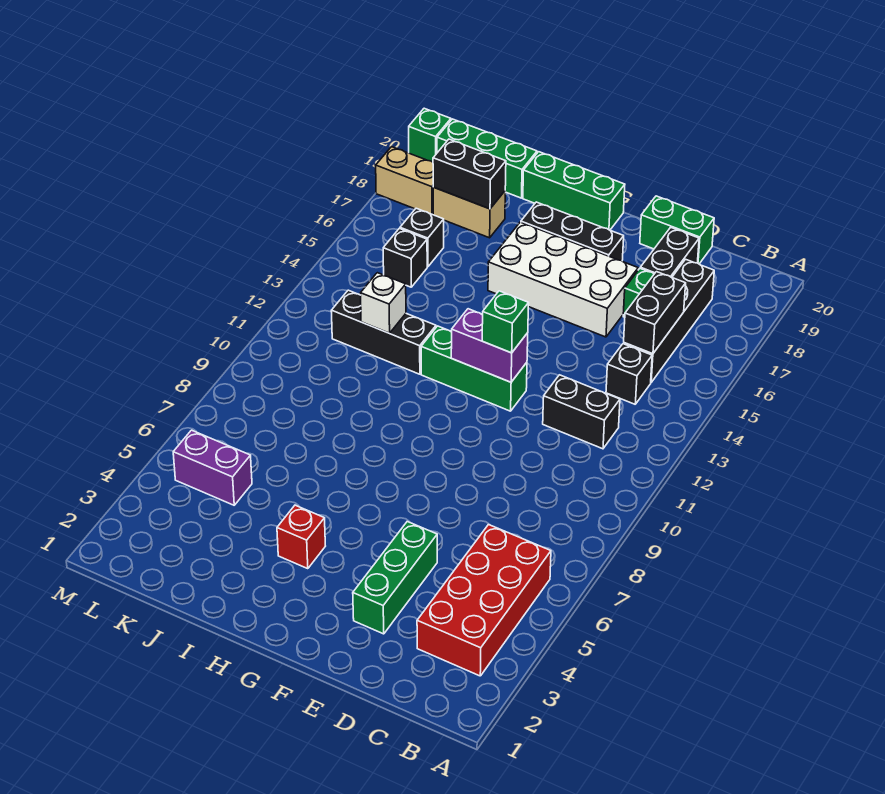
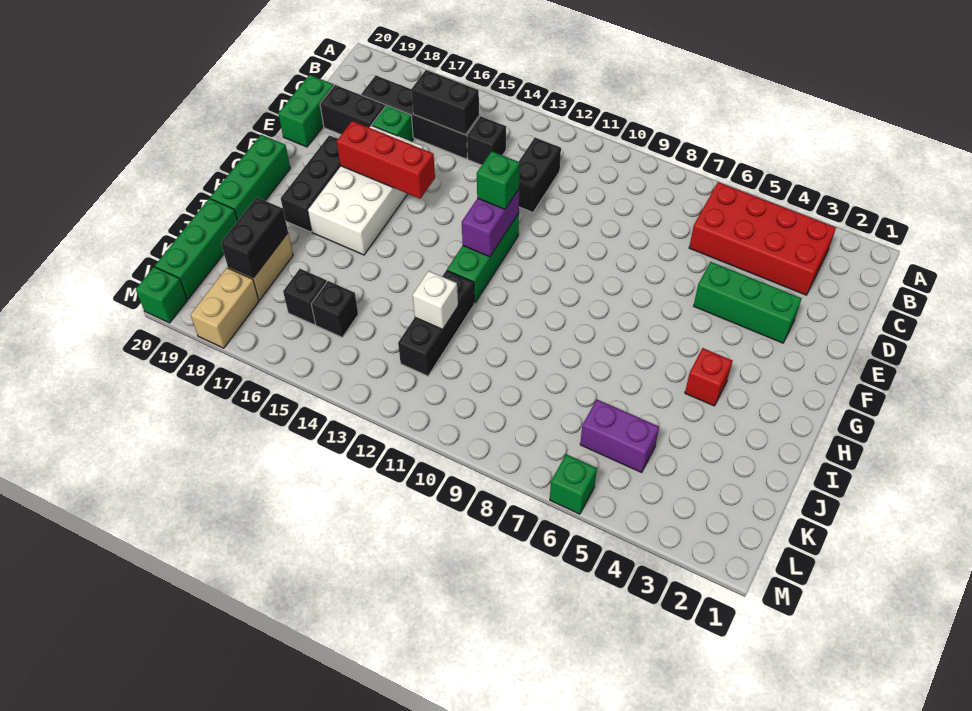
none -> red brick F15:F17 level 2
purple brick K5:L5 level 1 -> purple brick K5:K6 level 1
none -> green brick M6 level 1

